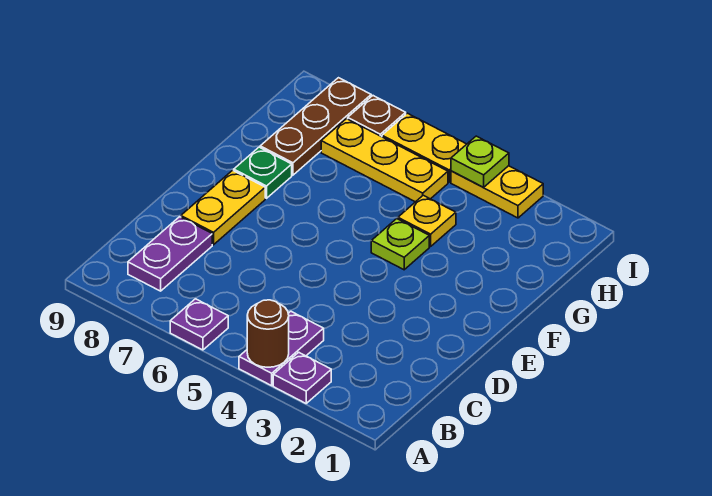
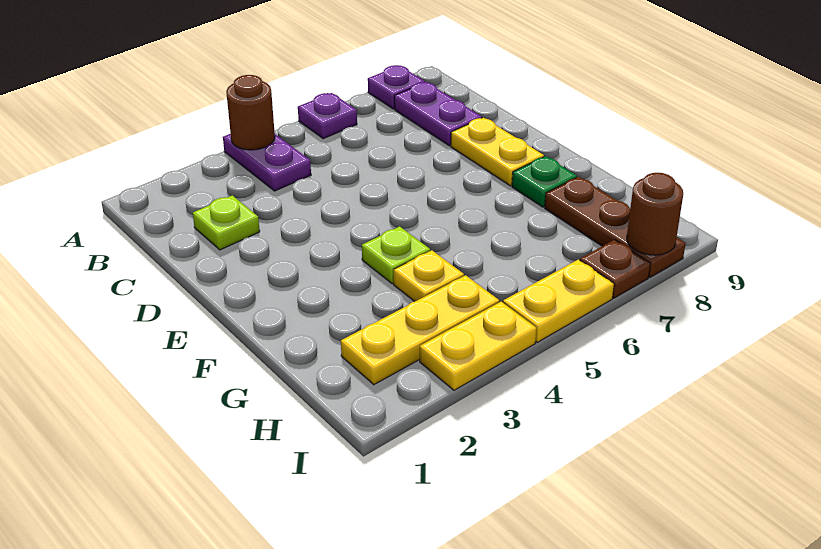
purple plate A3 level 1 -> purple plate A8 level 1
yellow plate H5:H7 level 1 -> yellow plate H2:H4 level 1
lime plate I4 level 2 -> lime plate C2 level 1
none -> brown round brick I8 level 2

